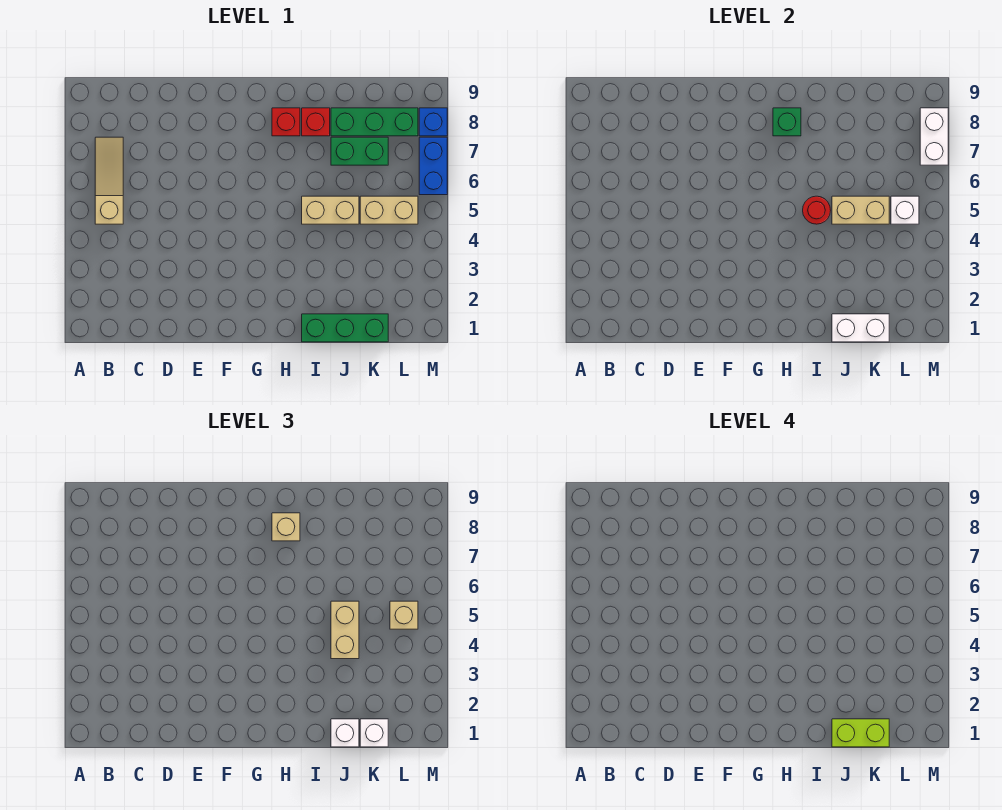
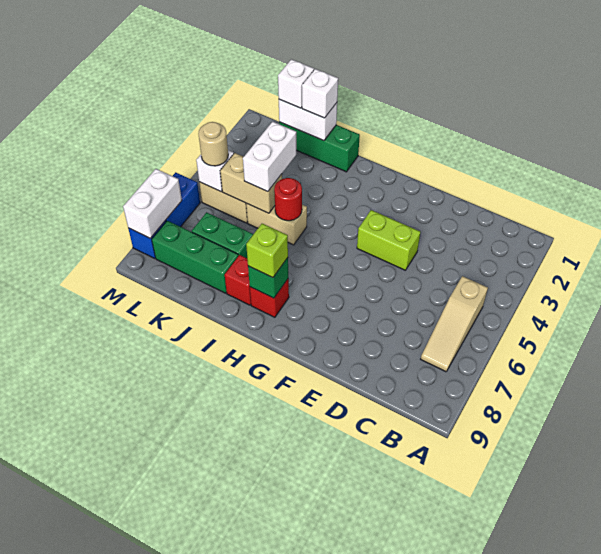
tan brick H8 level 3 -> lime brick H8 level 3
lime brick J1:K1 level 4 -> lime brick E4:F4 level 1
tan brick J4:J5 level 3 -> white brick J4:J5 level 3
tan brick L5 level 3 -> tan round brick L5 level 3

